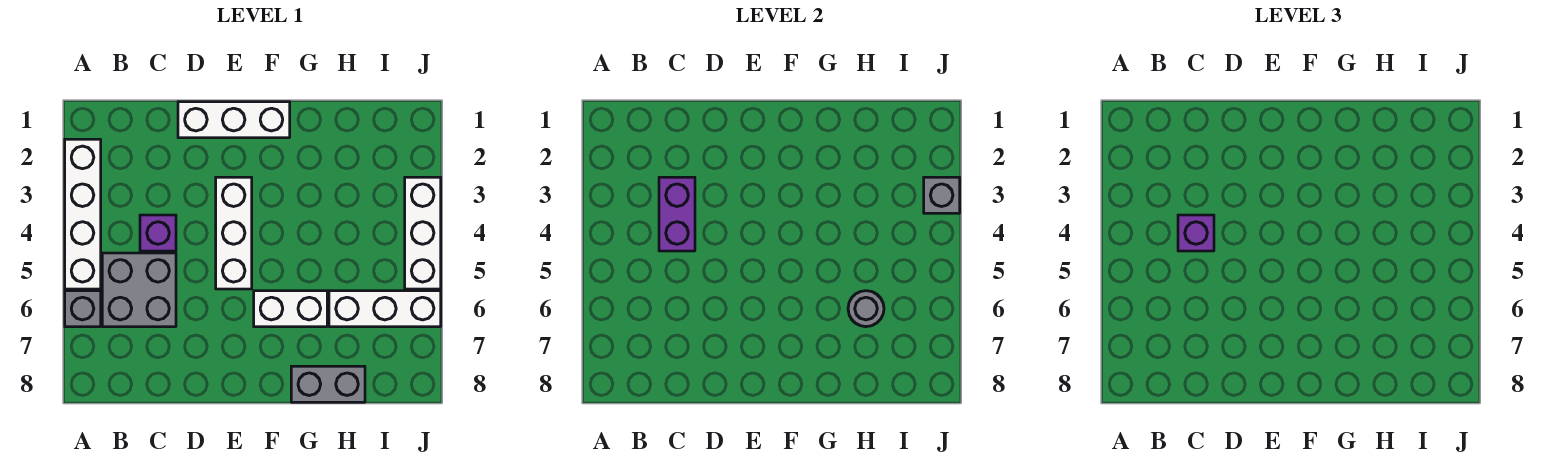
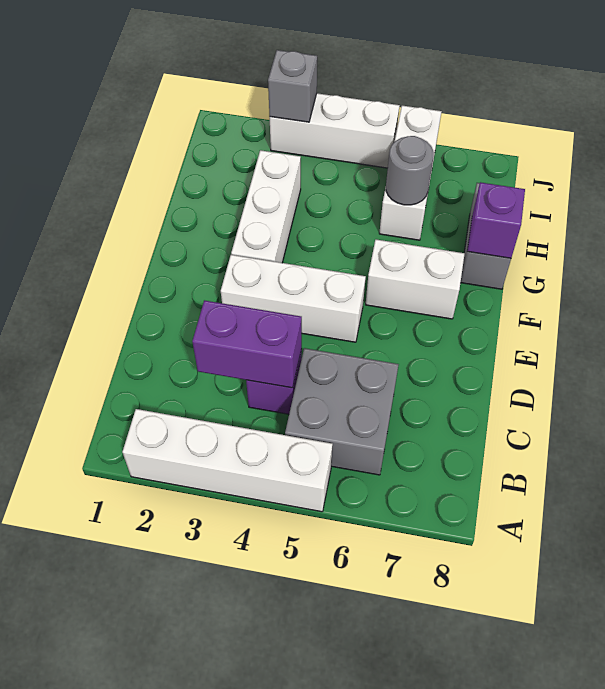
grey brick A6 level 1 -> none
purple brick C4 level 3 -> purple brick G8 level 2
white brick D1:F1 level 1 -> white brick F3:H3 level 1
white brick F6:G6 level 1 -> white brick F6:F7 level 1

